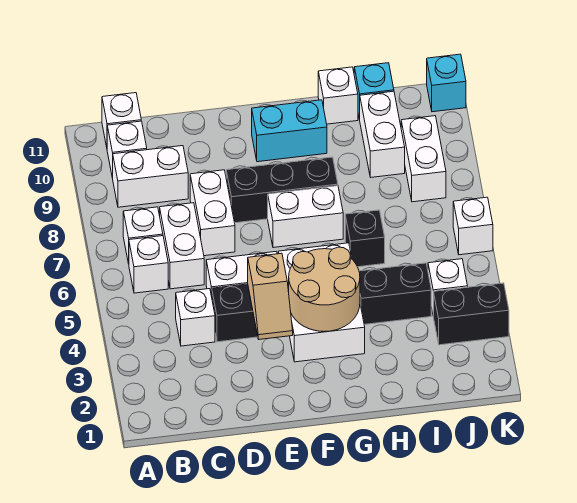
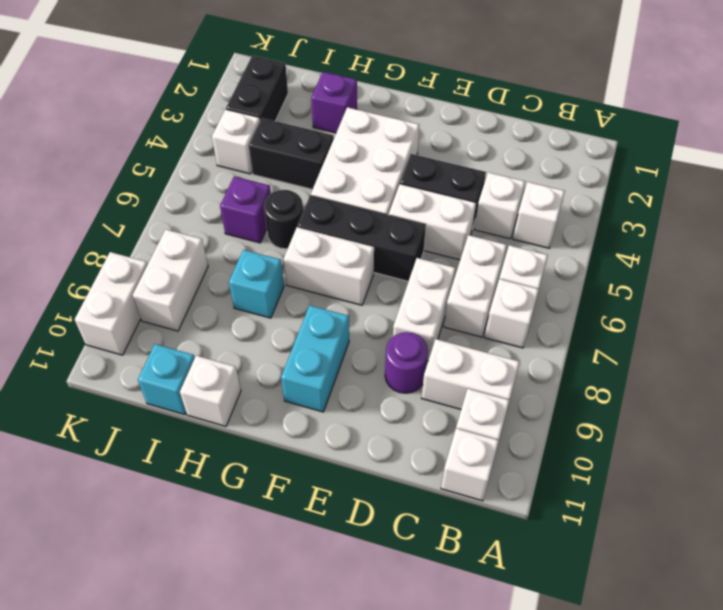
none -> purple round brick D9 level 1
tan slope E3:E4 level 2 top 4 -> none
black brick E8:G8 level 1 -> black brick E6:G6 level 1
tan round brick F3:G4 level 2 -> none
cyan brick F10:G10 level 1 -> cyan brick F9:F10 level 1
none -> purple brick H2 level 1
black brick H6 level 1 -> black round brick H6 level 1
none -> purple brick I6 level 1
white brick I9:I10 level 1 -> white brick K9:K10 level 1
black brick J3:K3 level 1 -> black brick J2:J3 level 1
white brick K6 level 1 -> white brick B4 level 1
cyan brick K11 level 1 -> cyan brick H8 level 1

